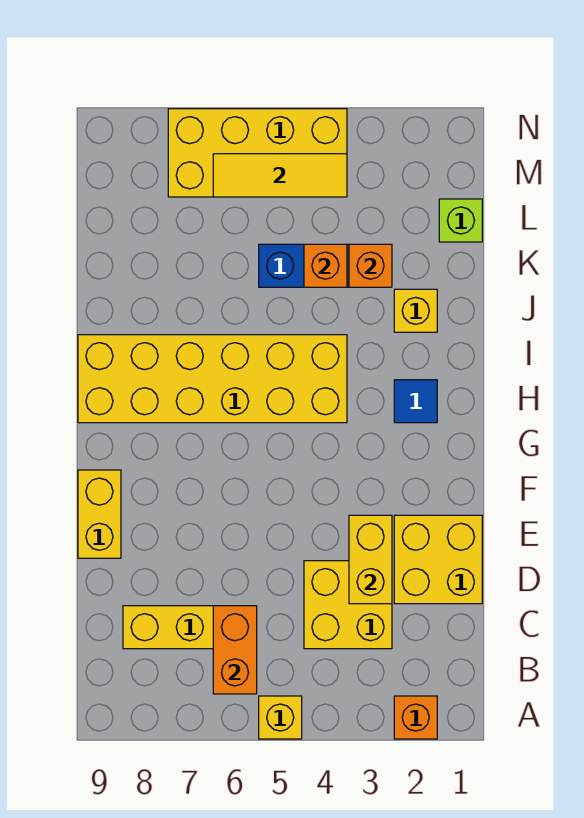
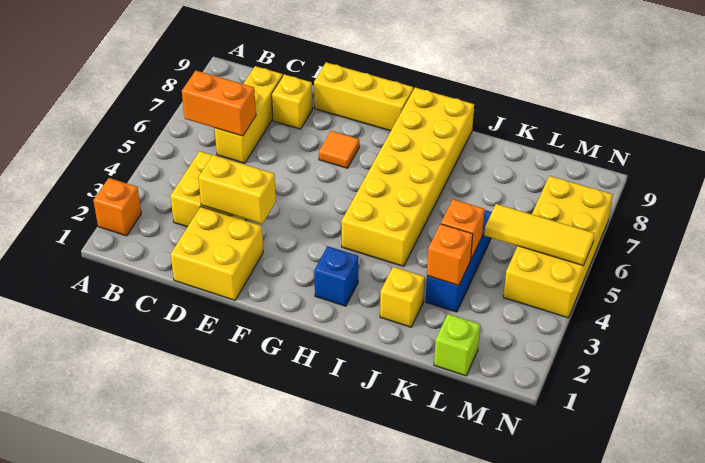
yellow brick A5 level 1 -> yellow brick D8 level 1
yellow brick E9:F9 level 1 -> yellow brick E9:G9 level 1
none -> orange tile F7 level 1
blue tile H2 level 1 -> blue brick H2 level 1
yellow tile M4:M6 level 2 -> yellow tile L5:N5 level 2

